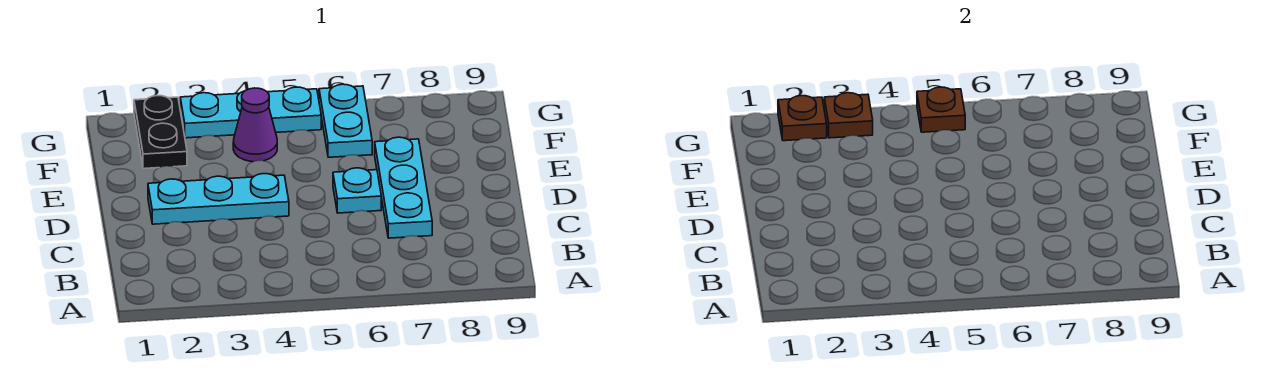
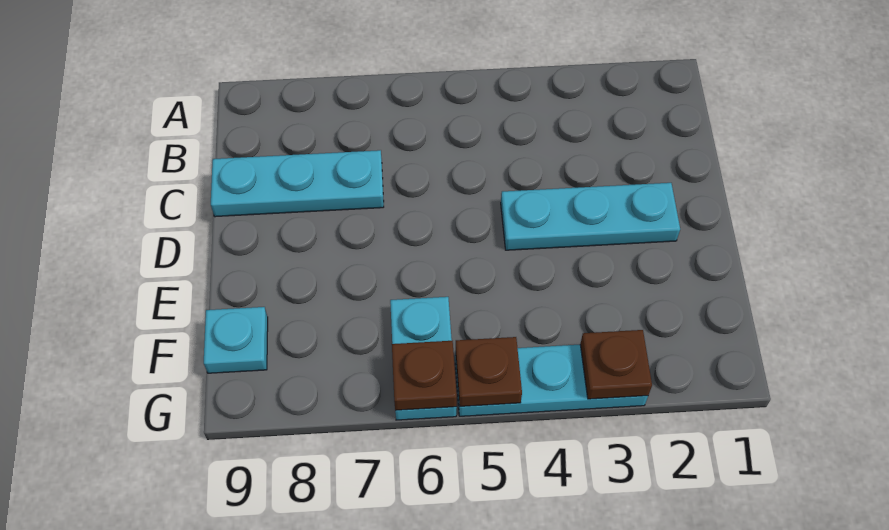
cyan plate C7:E7 level 1 -> cyan plate C7:C9 level 1
cyan plate D6 level 1 -> cyan plate F9 level 1
black plate F2:G2 level 1 -> none
purple cone F4 level 1 -> none
brown plate G2 level 2 -> brown plate G6 level 2

